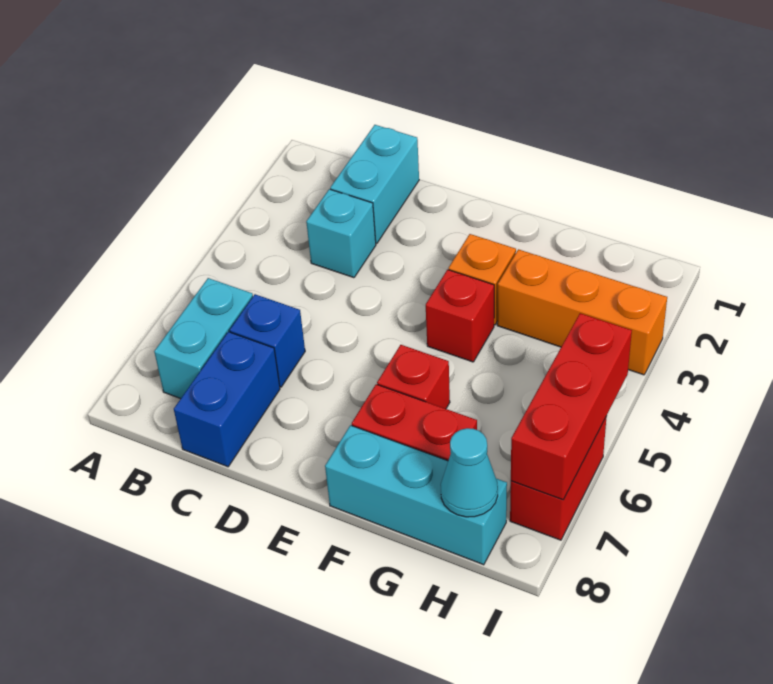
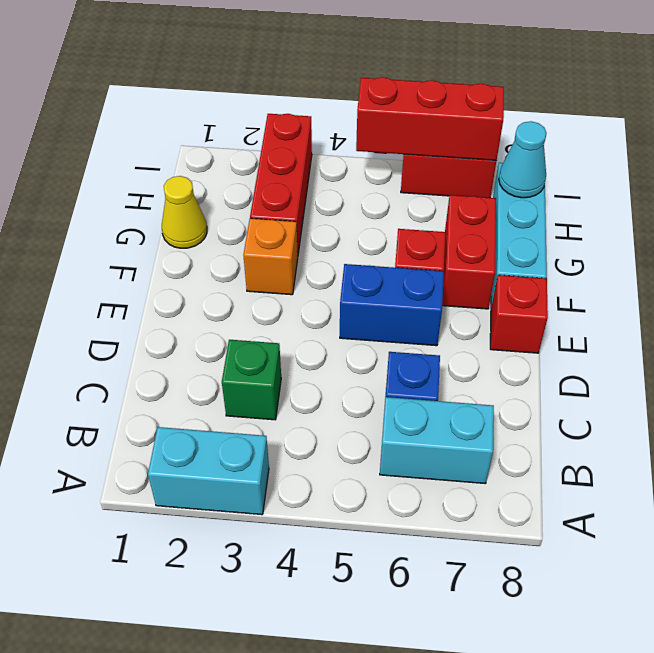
cyan brick C1:C2 level 1 -> cyan brick A2:A3 level 1
cyan brick C3 level 1 -> green brick C3 level 1
blue brick C7:C8 level 1 -> blue brick E5:E6 level 1
red brick F4 level 1 -> red brick E8 level 1
none -> yellow cone G1 level 1
orange brick G3:I3 level 1 -> red brick G3:I3 level 1

